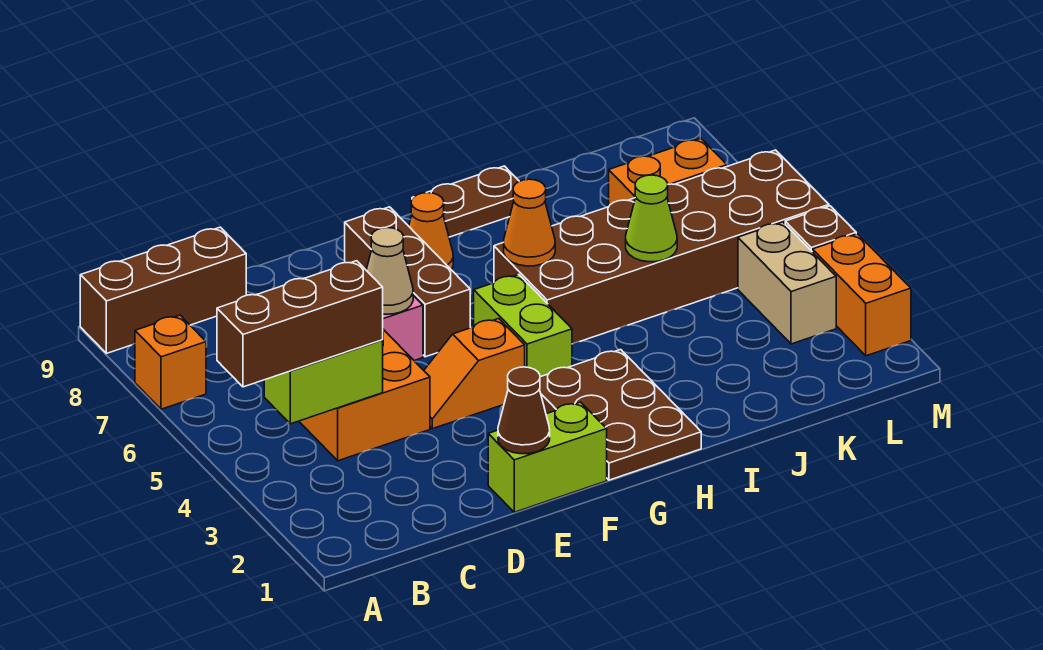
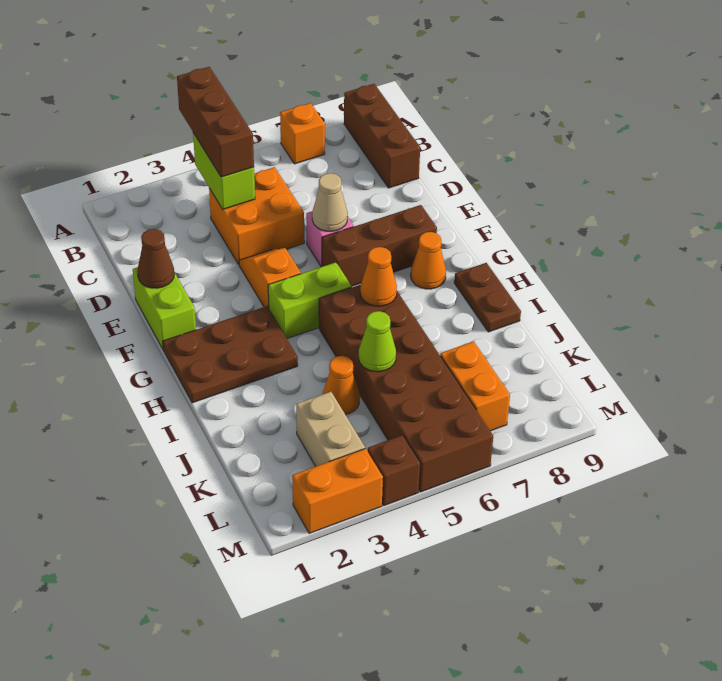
none -> orange cone J4 level 1
tan brick L3:L4 level 1 -> tan brick K3:L3 level 1

